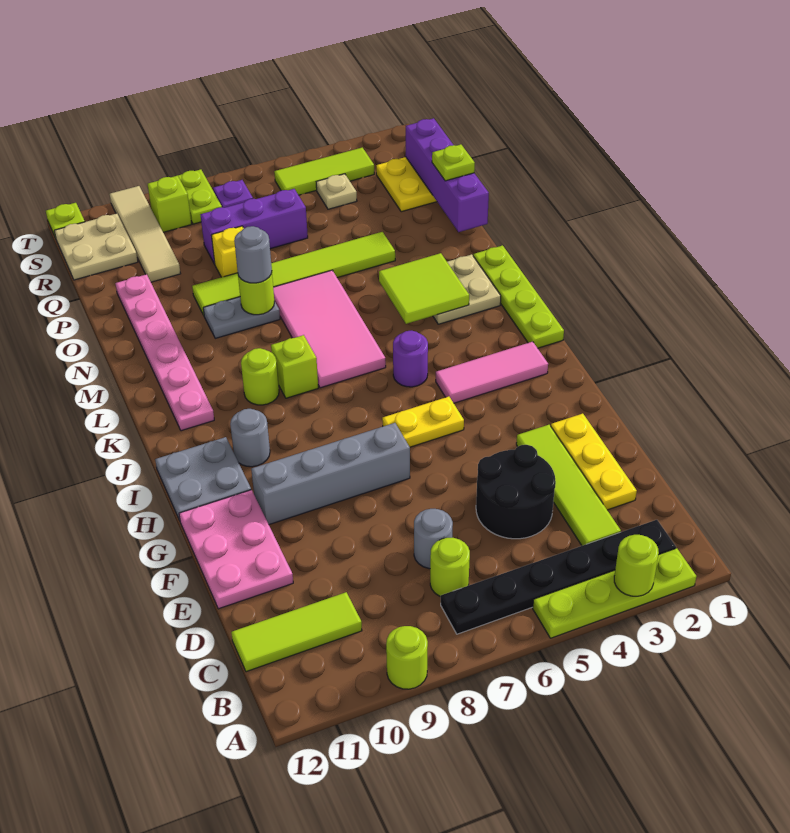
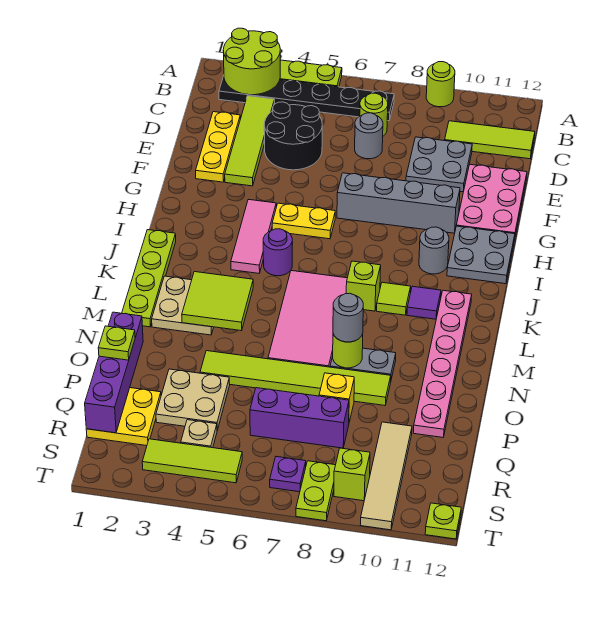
lime round brick A3 level 2 -> lime round brick A2:B3 level 2
none -> grey plate D9:E10 level 1
pink tile I2:I4 level 1 -> pink tile H4:J4 level 1
lime round brick K9 level 1 -> lime tile K9 level 1
none -> purple tile K10 level 1
tan plate R11:S12 level 1 -> tan plate P3:Q4 level 1

